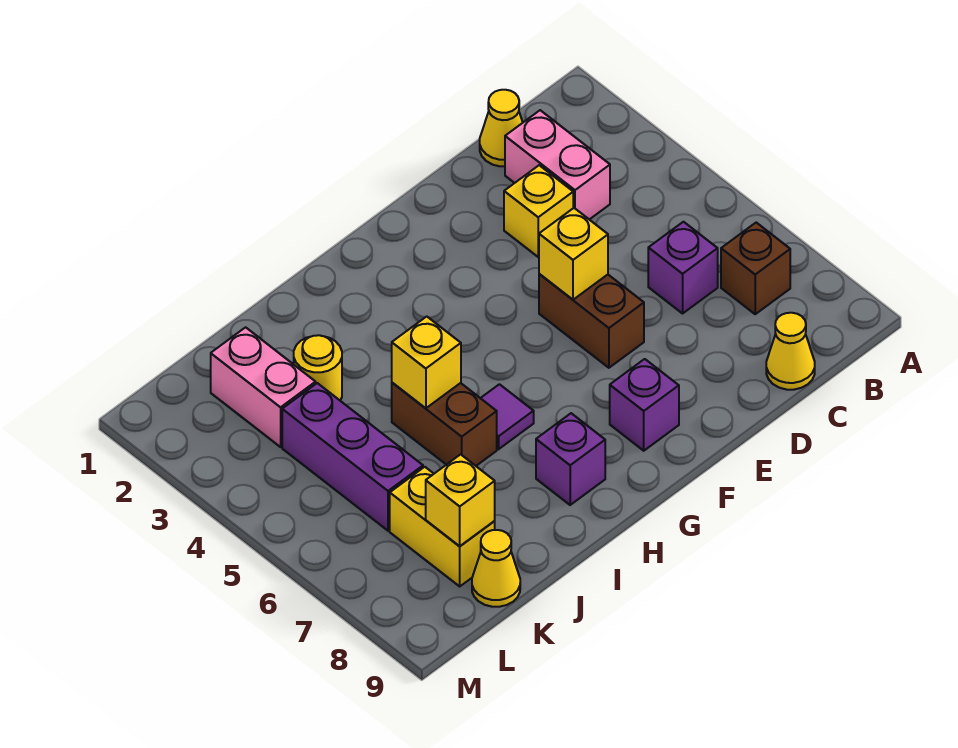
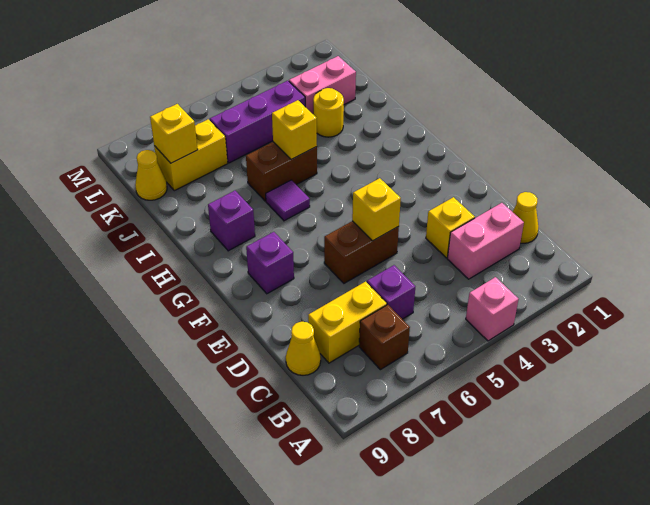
none -> pink brick A4 level 1
none -> yellow brick C7:C8 level 1

